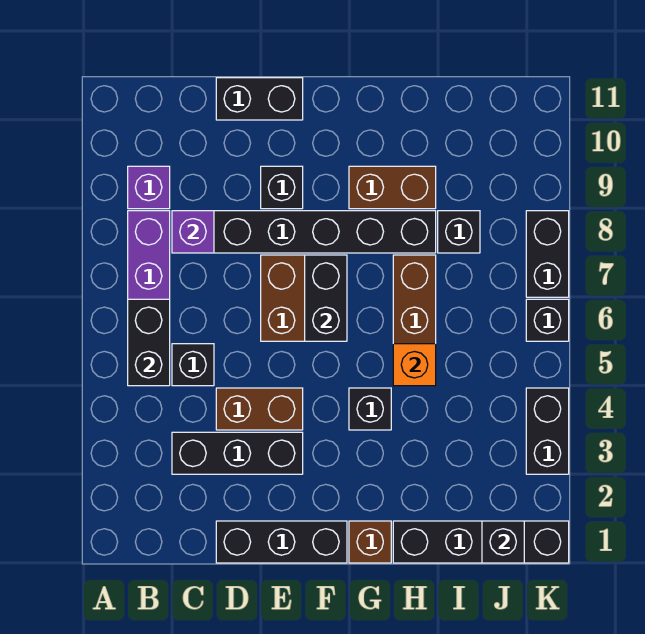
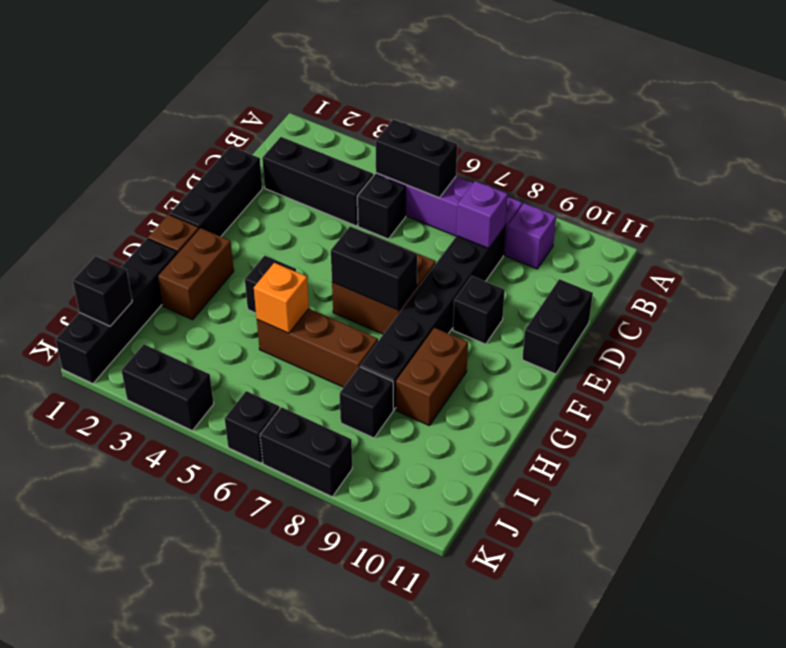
black brick C3:E3 level 1 -> black brick C2:C4 level 1
brown brick D4:E4 level 1 -> brown brick G2:H2 level 1

